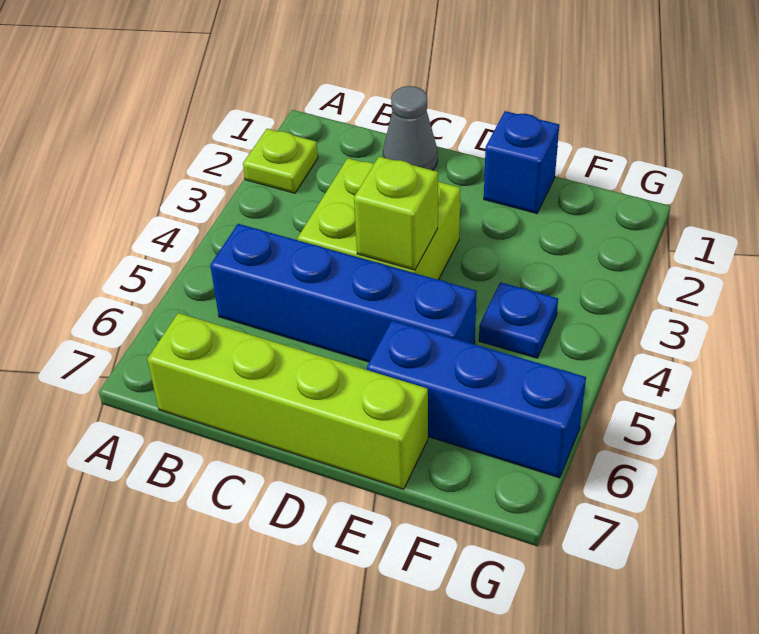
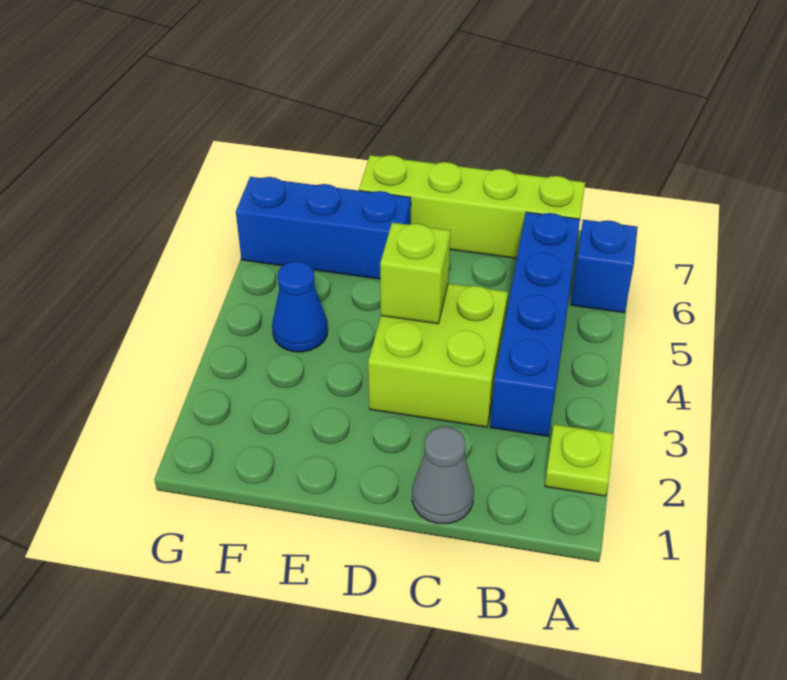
blue brick B5:E5 level 1 -> blue brick B3:B6 level 1
blue brick E1 level 1 -> blue brick A6 level 1
blue plate F4 level 1 -> blue cone F4 level 1

